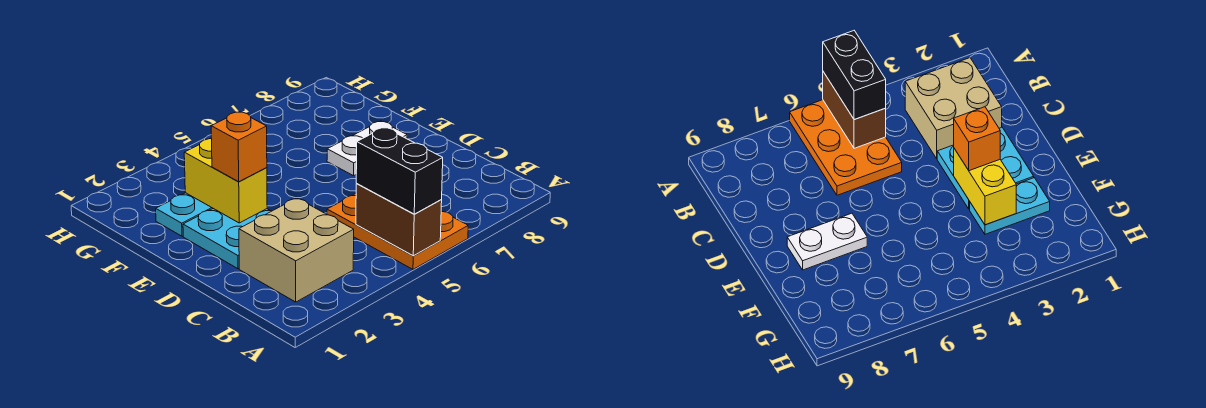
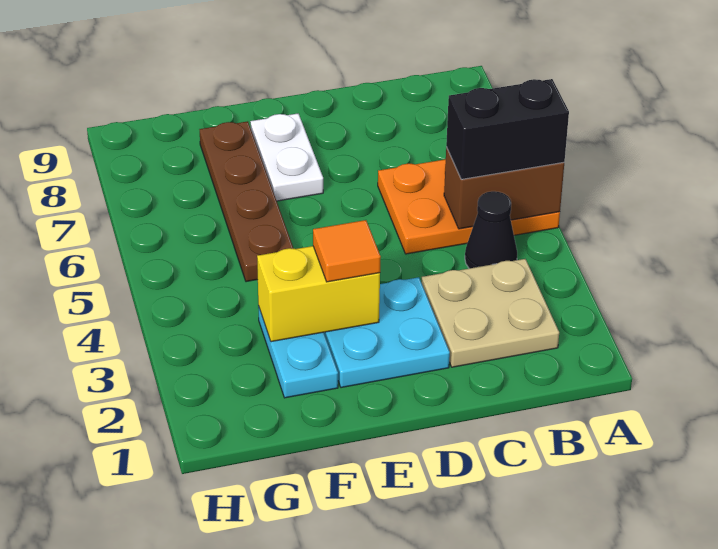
tan brick B2:C3 level 1 -> tan plate B2:C3 level 1
none -> black cone B4 level 1
orange brick E3 level 3 -> orange tile E3 level 3
none -> brown plate F5:F8 level 1

